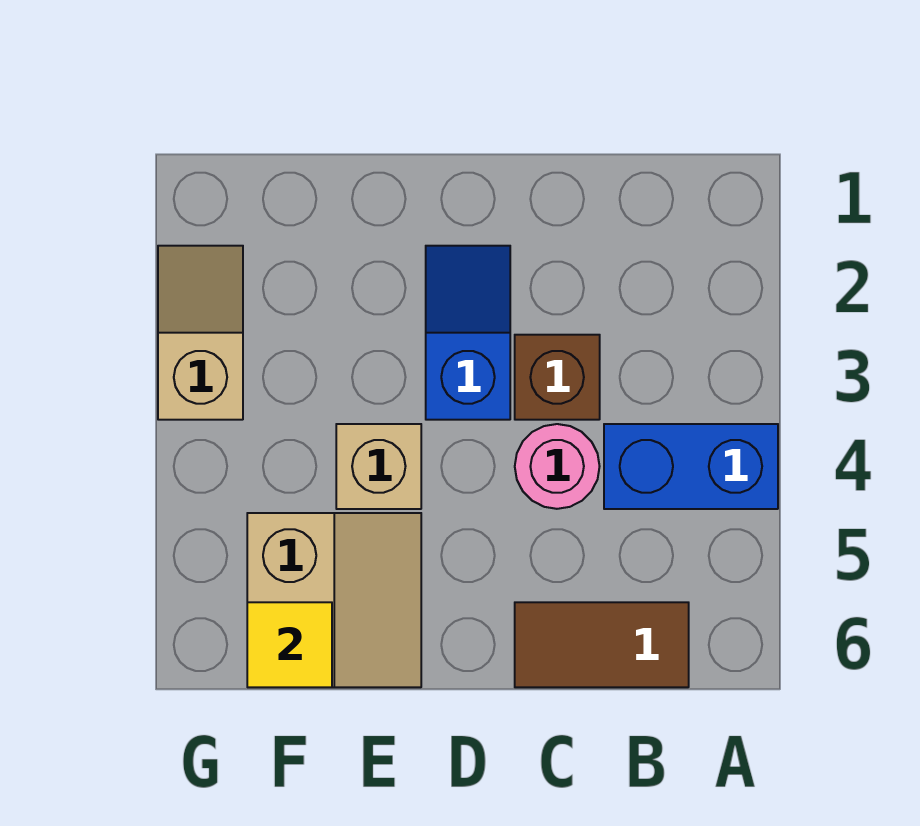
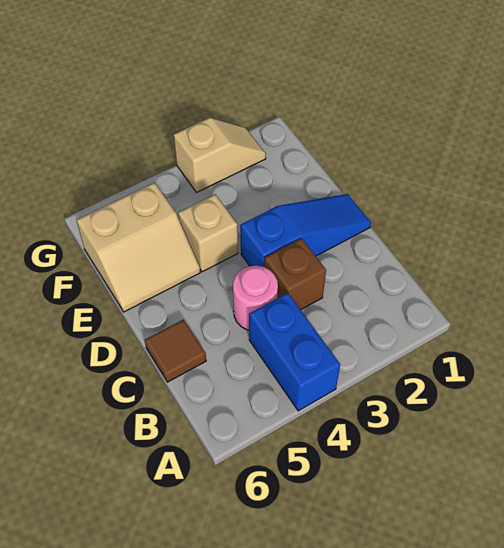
brown tile B6:C6 level 1 -> brown tile C6 level 1
blue slope D2:D3 level 1 top 3 -> blue slope D1:D3 level 1 top 3
yellow tile F6 level 2 -> none

